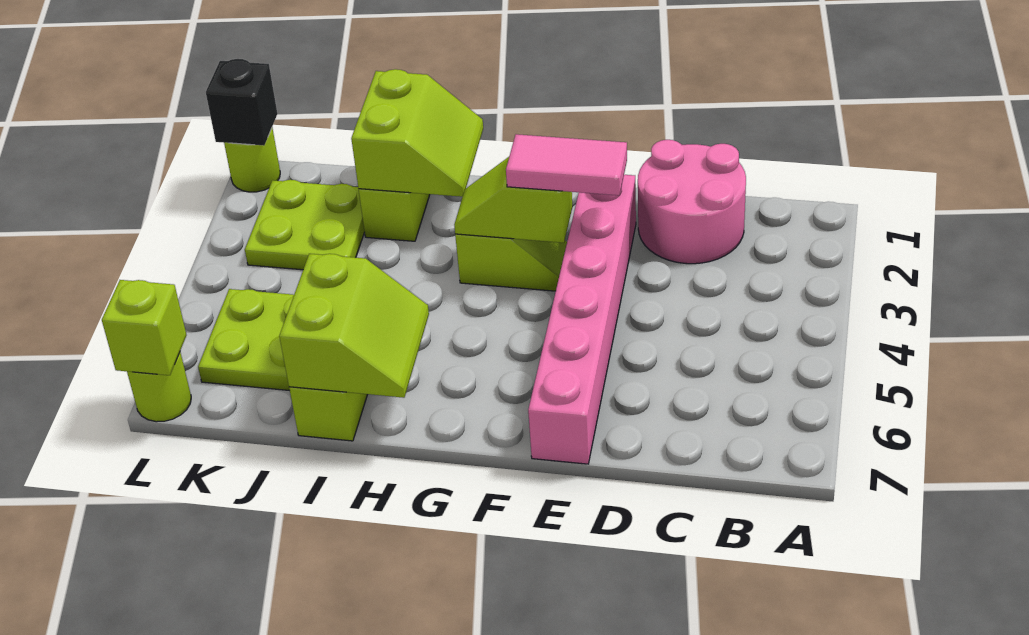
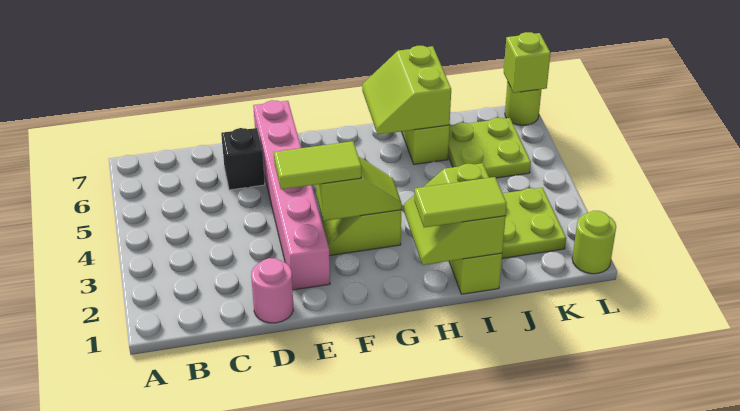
pink round brick C1:D2 level 1 -> pink round brick D1 level 1
pink tile E3:F3 level 3 -> lime tile E3:F3 level 3
none -> lime tile H1:I1 level 3
black brick L1 level 2 -> black brick D6 level 1

